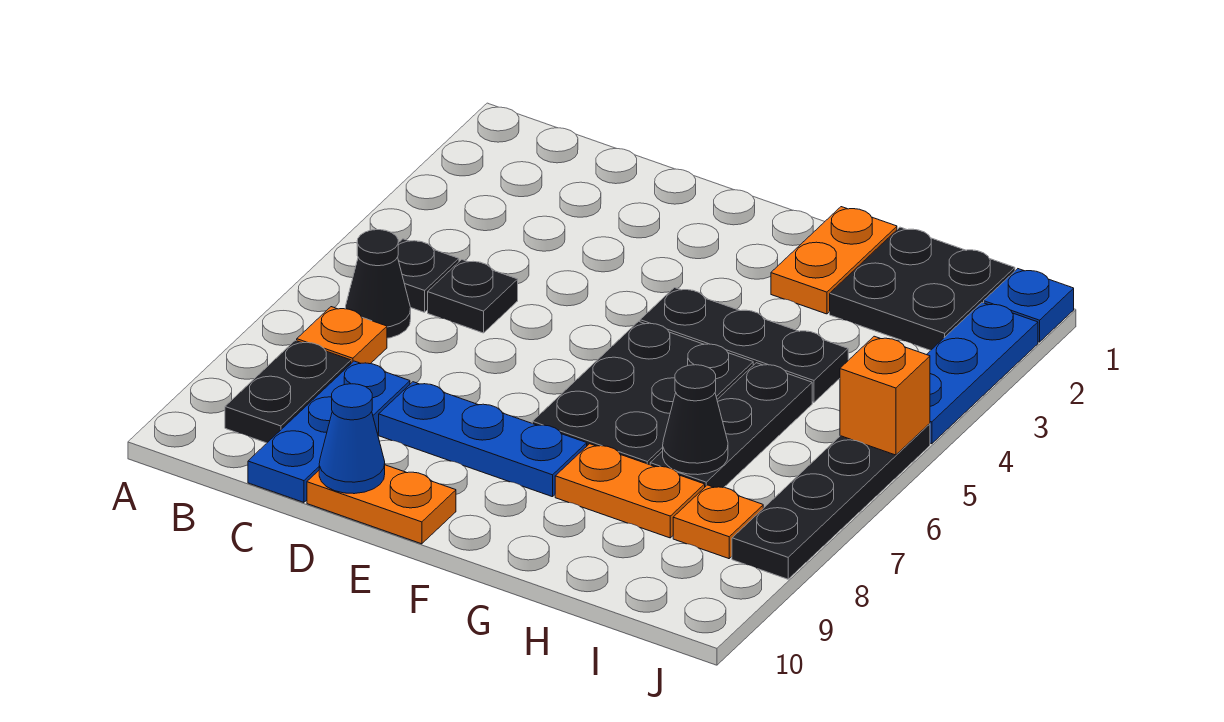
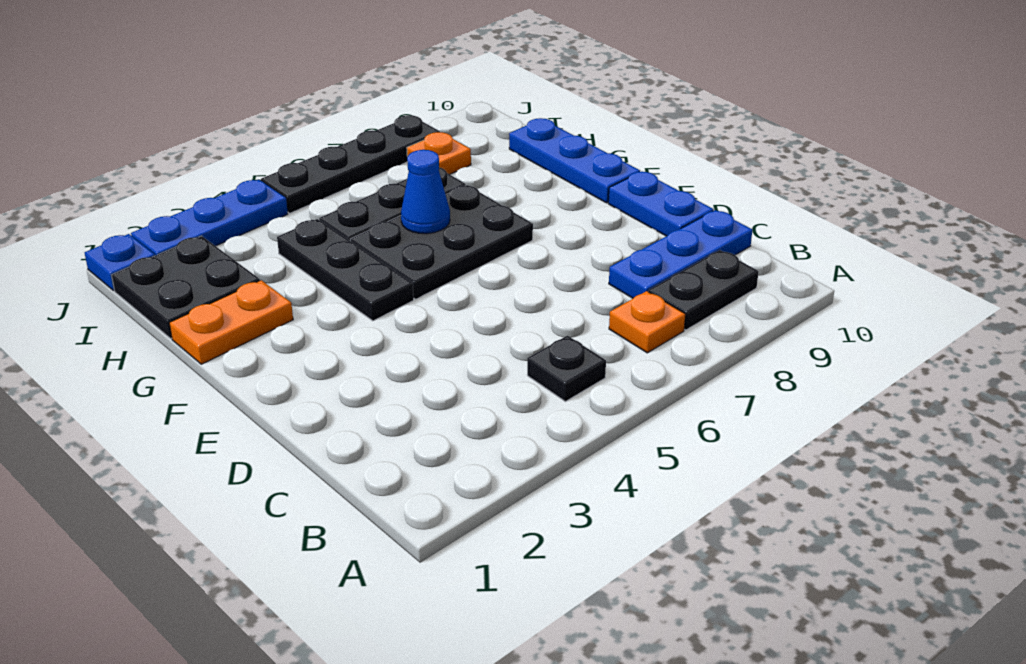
black cone B6 level 1 -> none
black plate C5 level 1 -> none
blue plate D8:F8 level 1 -> blue plate F10:H10 level 1
orange plate D10:E10 level 1 -> blue plate D10:E10 level 1
blue cone D10 level 2 -> blue cone G6 level 2
orange plate G8:H8 level 1 -> none
black cone H7 level 2 -> none
orange brick J5 level 2 -> none

